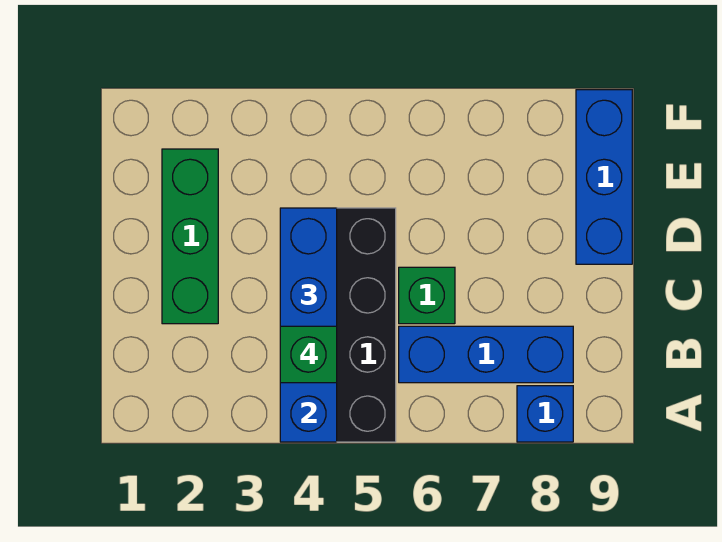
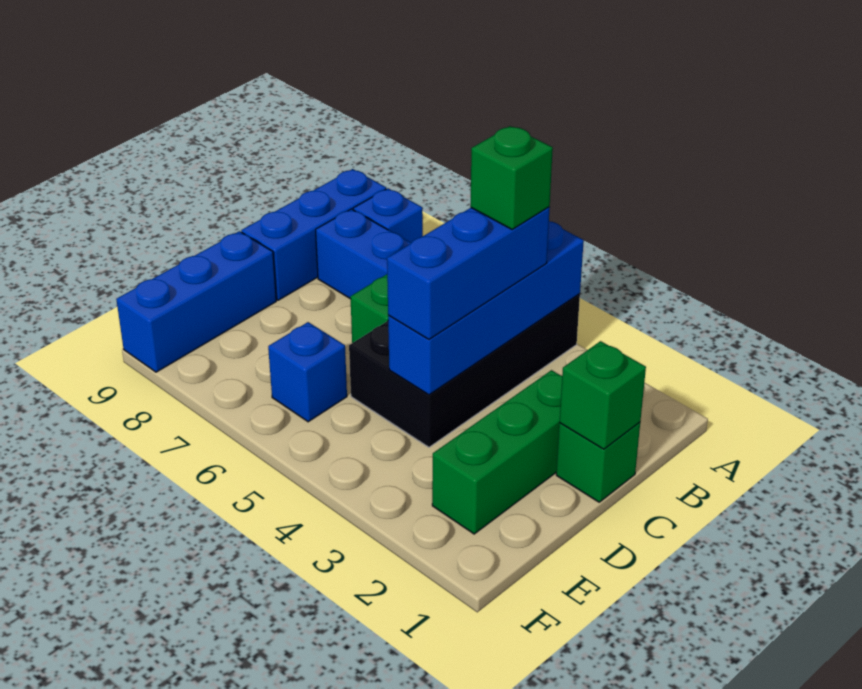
none -> blue brick A9:C9 level 1
none -> green brick C1 level 1
none -> green brick C1 level 2
none -> blue brick E6 level 1

